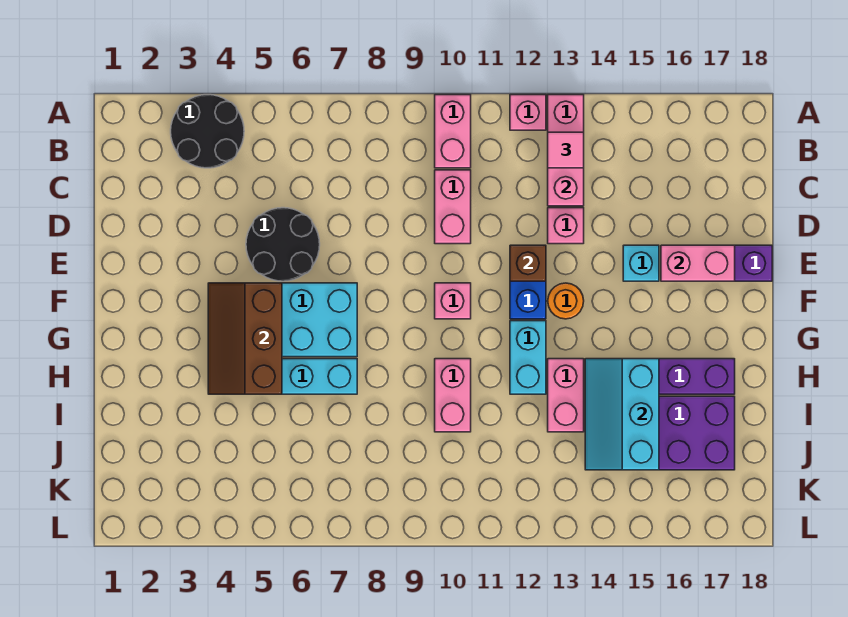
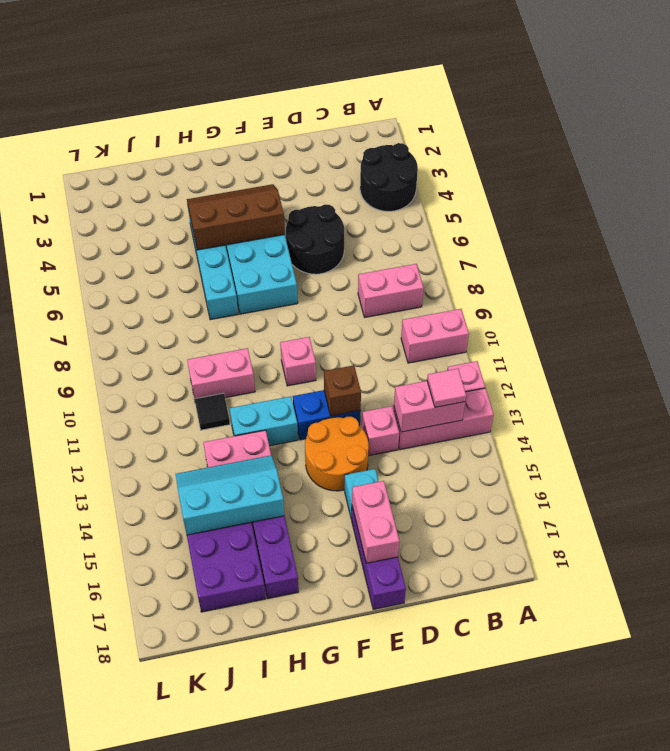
pink brick C10:D10 level 1 -> pink brick B8:C8 level 1
orange round brick F13 level 1 -> orange round brick E13:F14 level 1
none -> black tile I11 level 1

